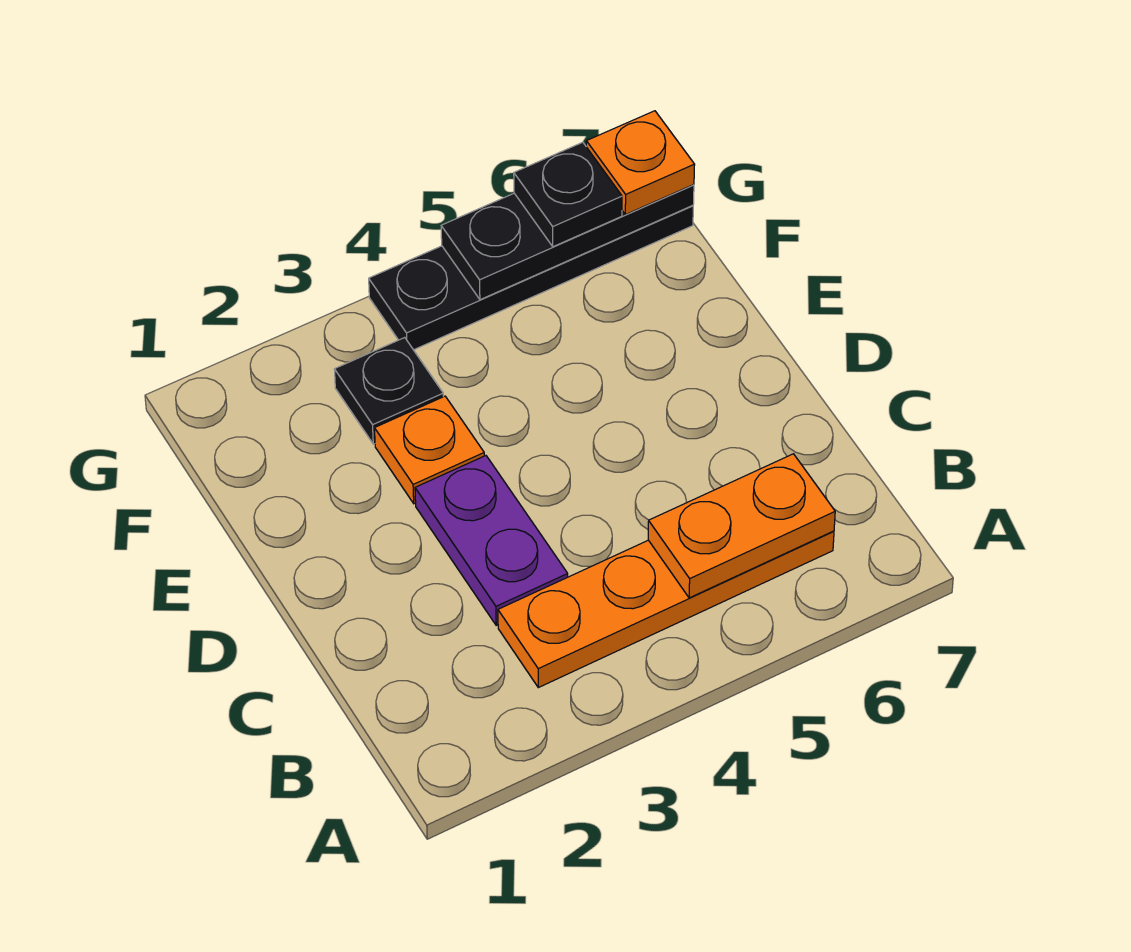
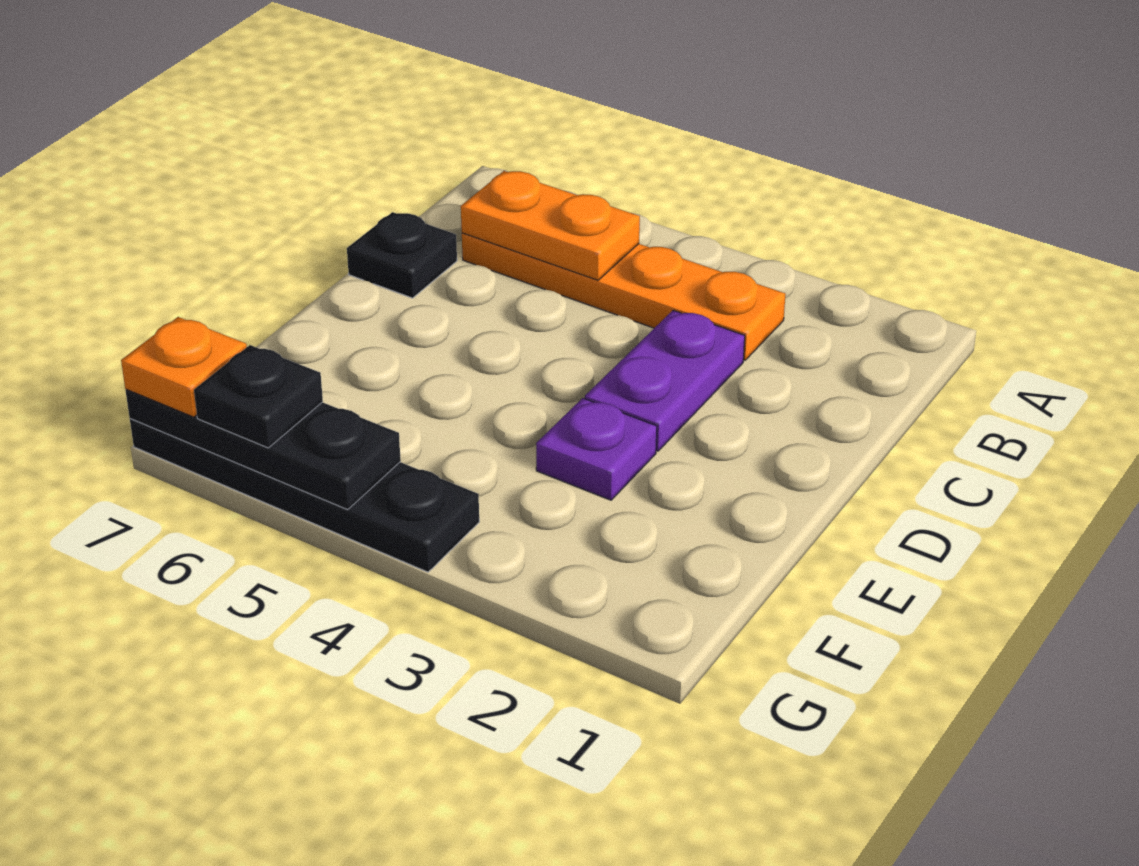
orange plate E3 level 1 -> purple plate E3 level 1
black plate F3 level 1 -> black plate C7 level 1

